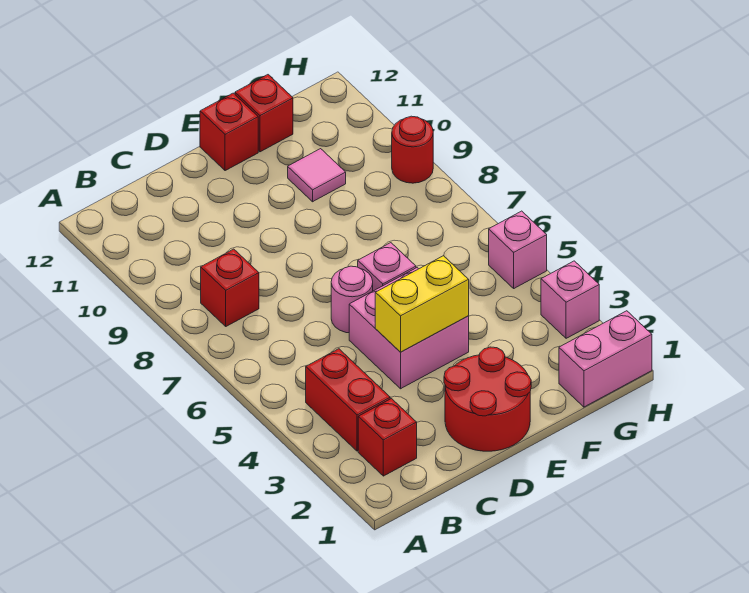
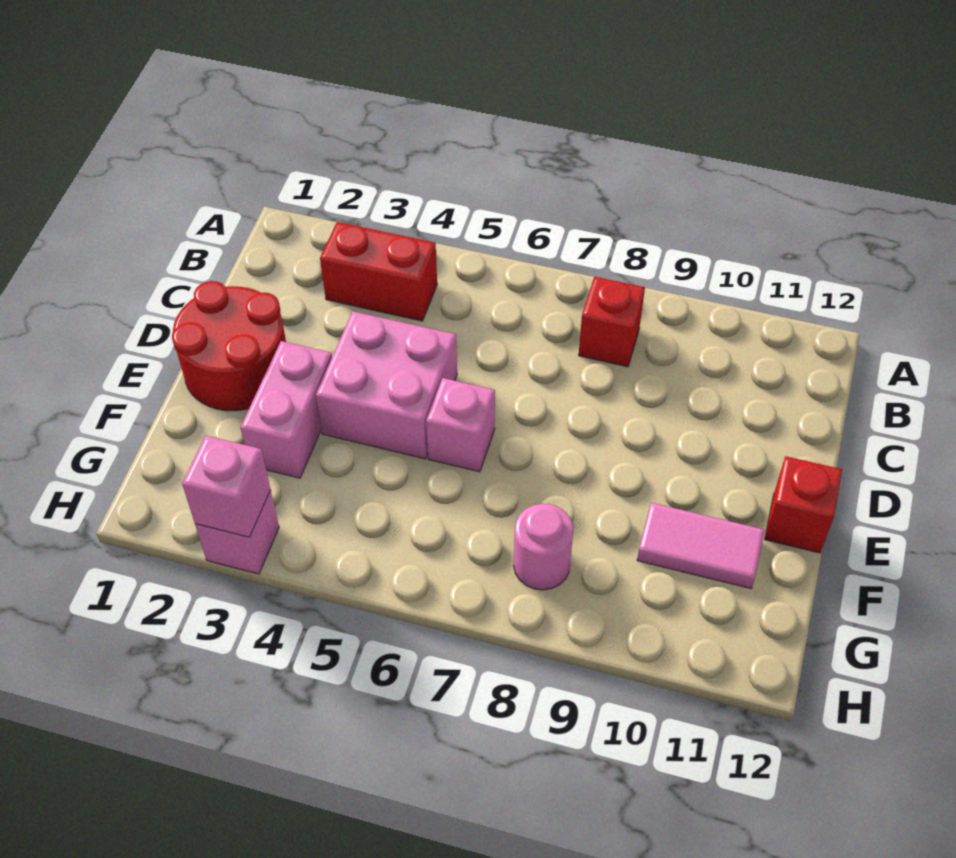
red brick B2 level 1 -> none
yellow brick D4:E4 level 2 -> none
pink round brick D6 level 1 -> pink round brick G8 level 1
pink tile F10 level 1 -> pink tile F10:F11 level 1
red brick F12 level 1 -> none
pink brick G1:H1 level 1 -> pink brick E3:F3 level 1
pink brick H5 level 1 -> pink brick H3 level 2
red round brick H9 level 1 -> none

